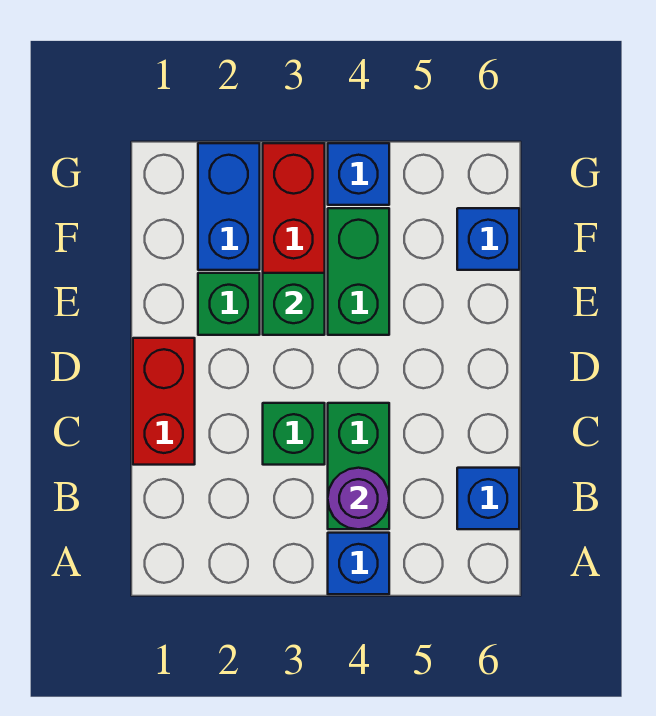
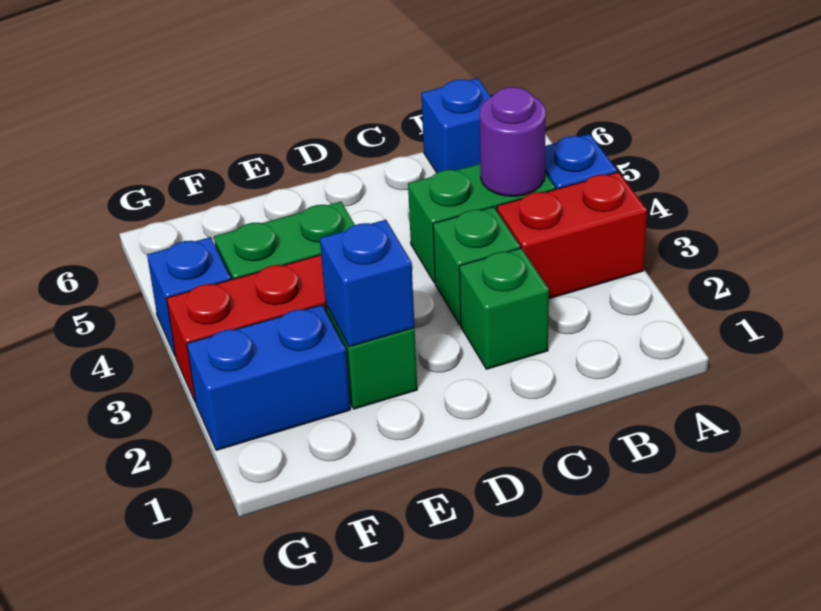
red brick C1:D1 level 1 -> red brick A3:B3 level 1
green brick E3 level 2 -> green brick C2 level 1
blue brick F6 level 1 -> blue brick E2 level 2

